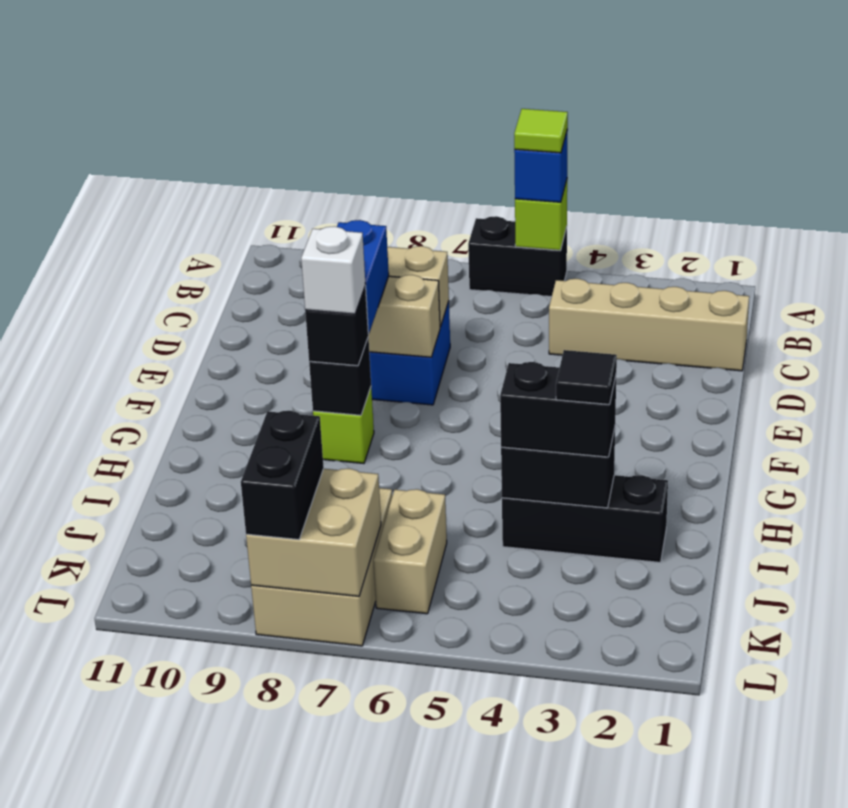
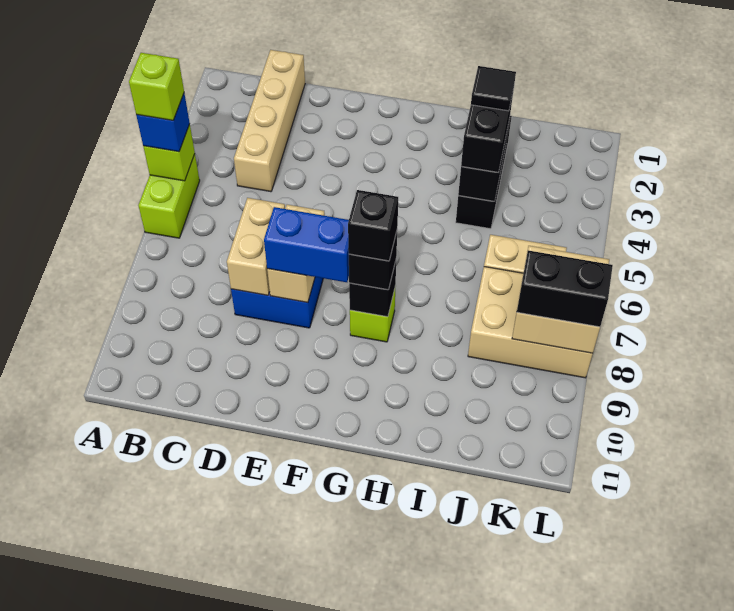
black brick A5:A6 level 1 -> lime brick A5:A6 level 1
lime tile A5 level 4 -> lime brick A5 level 4
white brick G8 level 4 -> black brick G8 level 4

